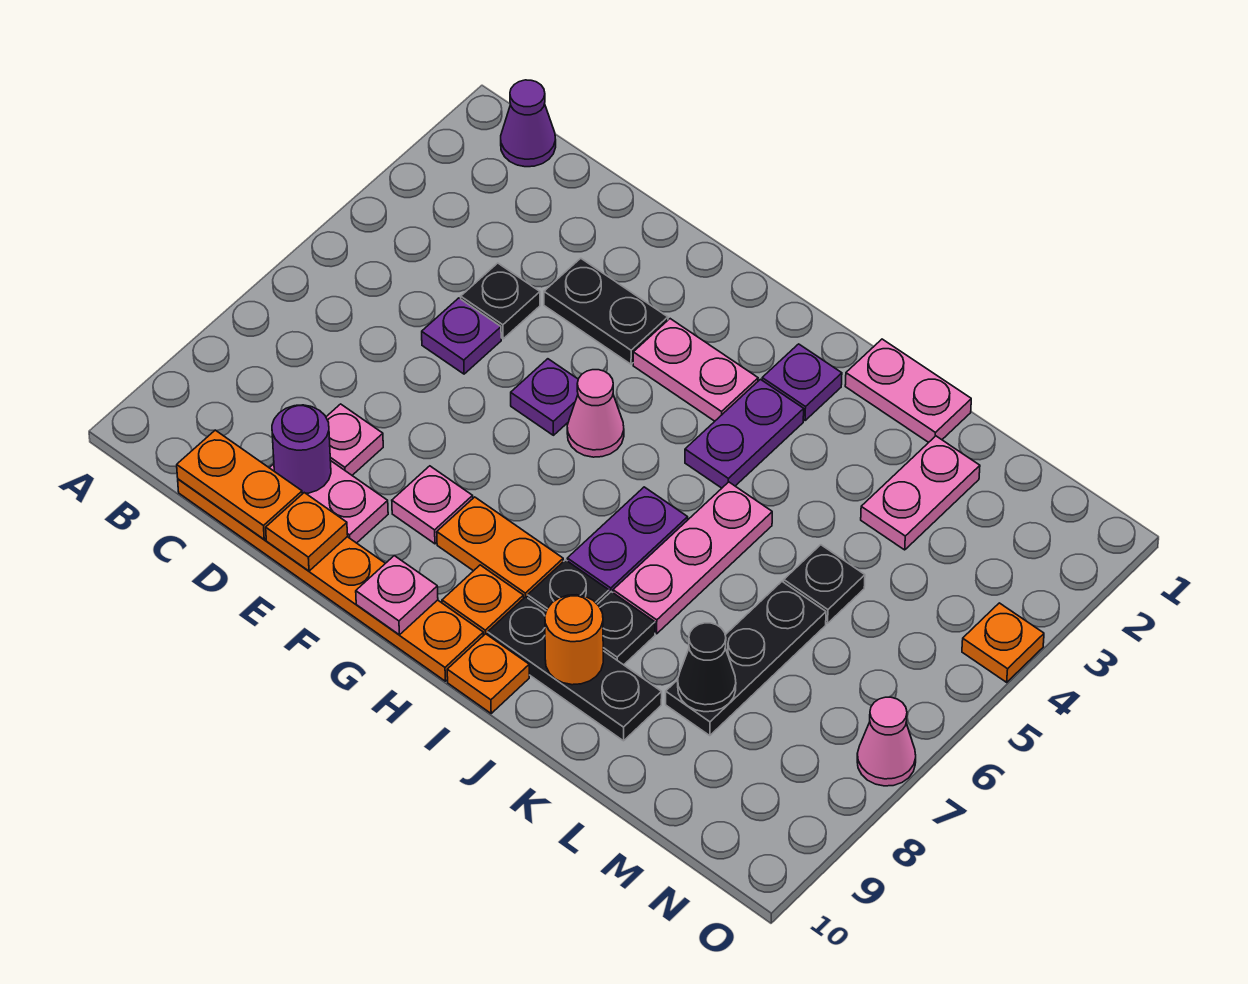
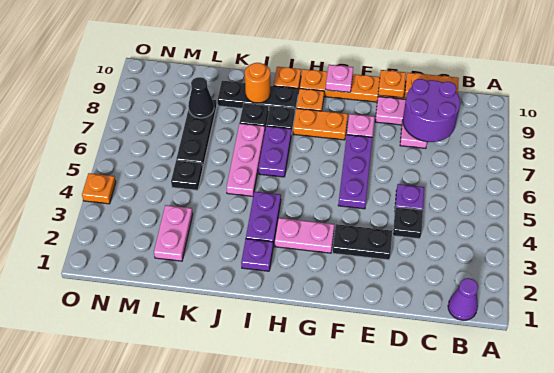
purple round brick D9 level 2 -> purple round brick C8:D9 level 2
purple plate F5 level 1 -> purple plate F5:F7 level 1
pink cone G5 level 1 -> none
pink plate J1:K1 level 1 -> none
pink cone O7 level 1 -> none

